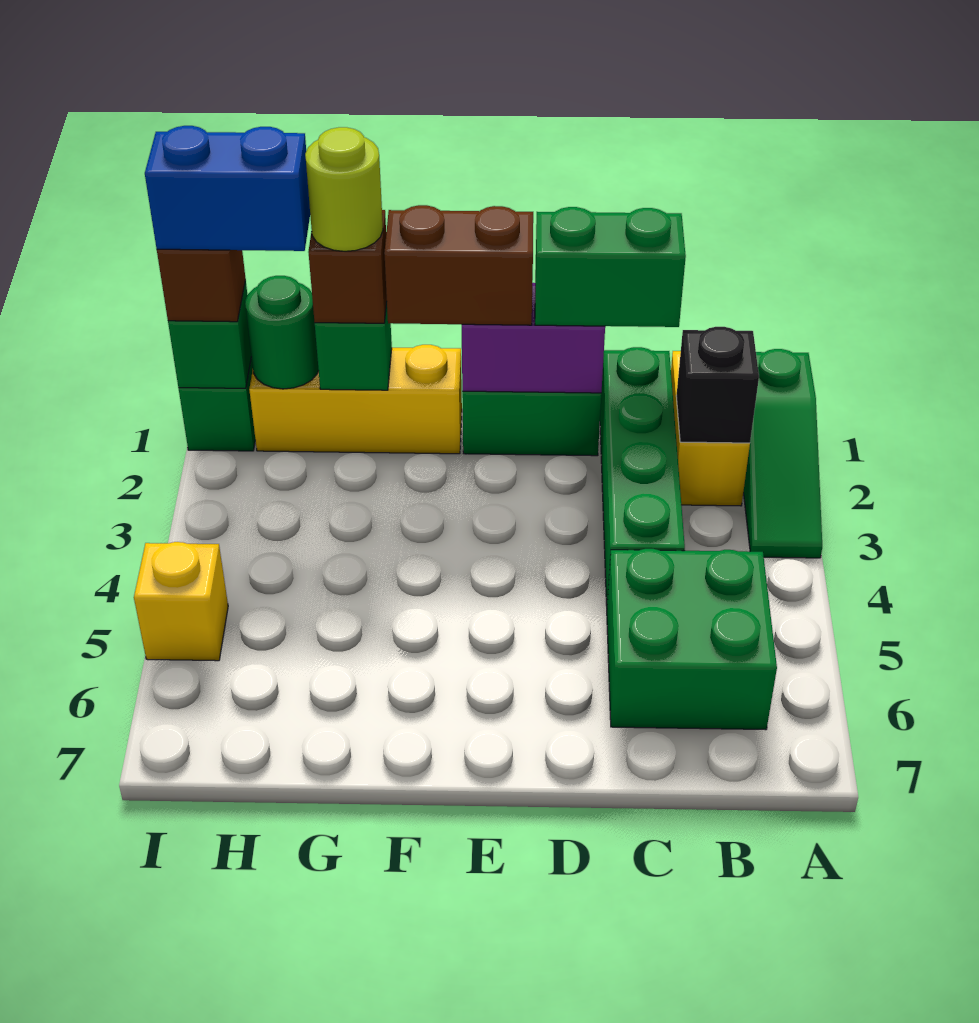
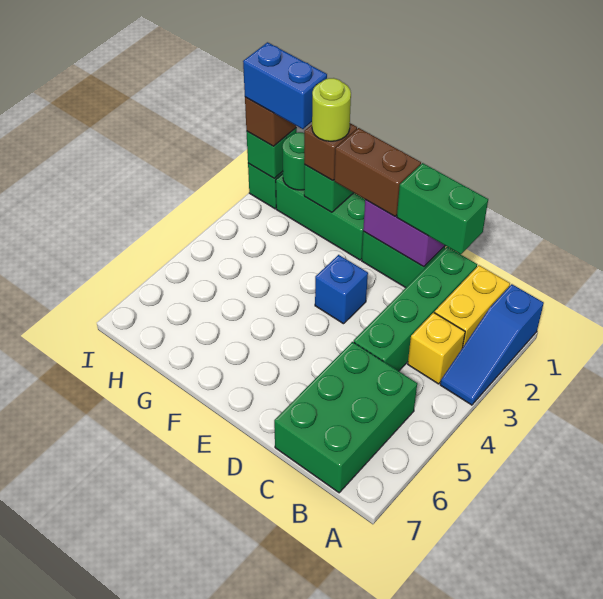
green slope A1:A3 level 1 top 1 -> blue slope A1:A3 level 1 top 1
black brick B2 level 2 -> none
green brick B5:C6 level 1 -> green brick B5:C7 level 1
none -> blue brick E3 level 1
yellow brick F1:H1 level 1 -> green brick F1:H1 level 1
yellow brick I5 level 1 -> yellow brick B3 level 1

